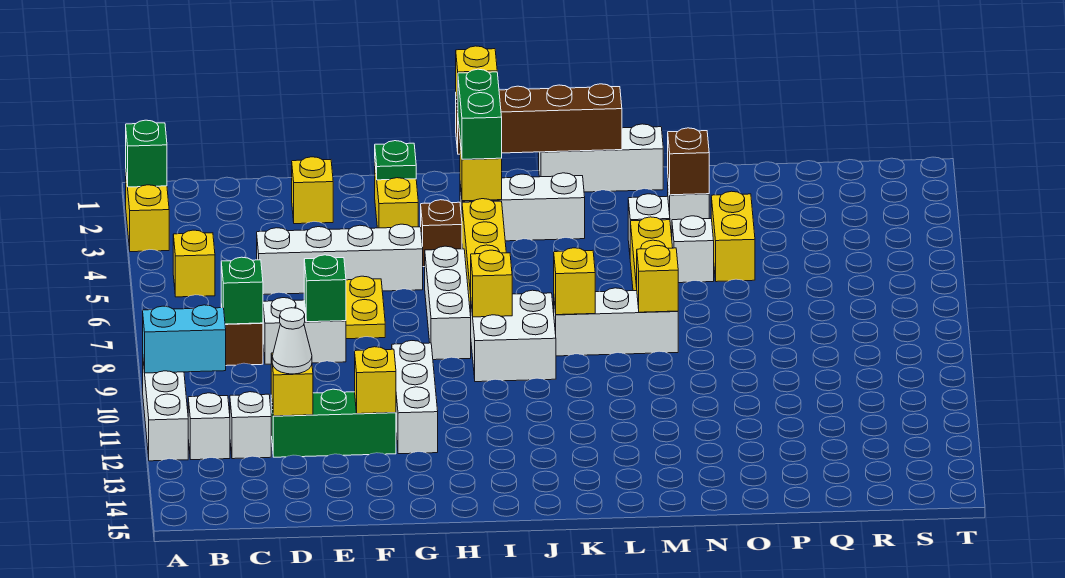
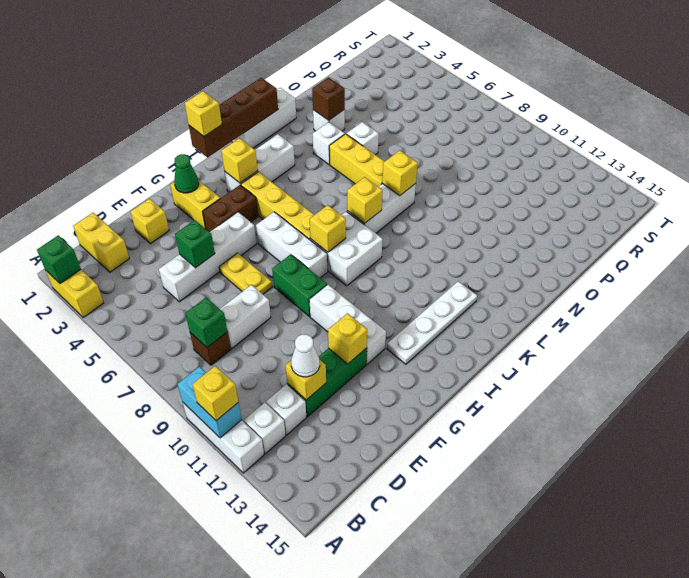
cyan brick A10:B10 level 2 -> cyan brick A10:A11 level 2
yellow brick B5 level 1 -> yellow brick A11 level 3
green brick E8 level 2 -> green brick E5 level 2
green plate G2 level 2 -> green cone G2 level 2
brown brick H4 level 1 -> brown brick G4:H4 level 1
none -> white plate H13:K13 level 1
green brick I2:I3 level 3 -> green brick G8:G9 level 1
yellow brick O4:O5 level 1 -> yellow brick C1:C2 level 1

